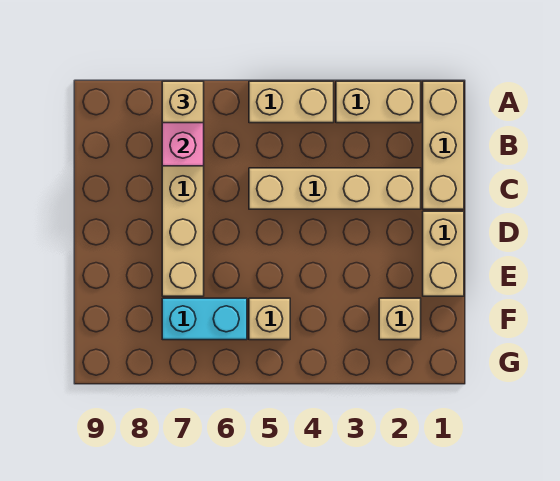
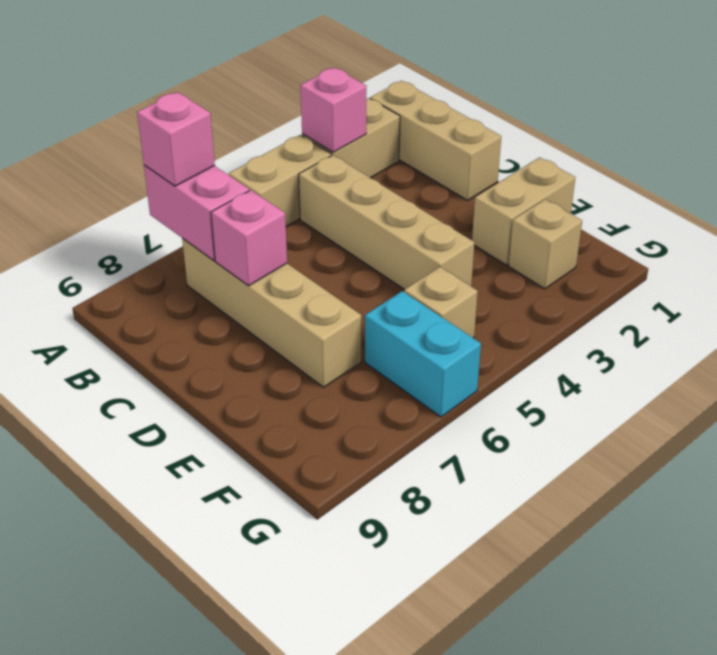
none -> pink brick A3 level 2
tan brick A7 level 3 -> pink brick A7 level 3
tan brick C2:C5 level 1 -> tan brick B4:E4 level 1
none -> pink brick C7 level 2
tan brick D1:E1 level 1 -> tan brick E1:E2 level 1
cyan brick F6:F7 level 1 -> cyan brick F6:G6 level 1

